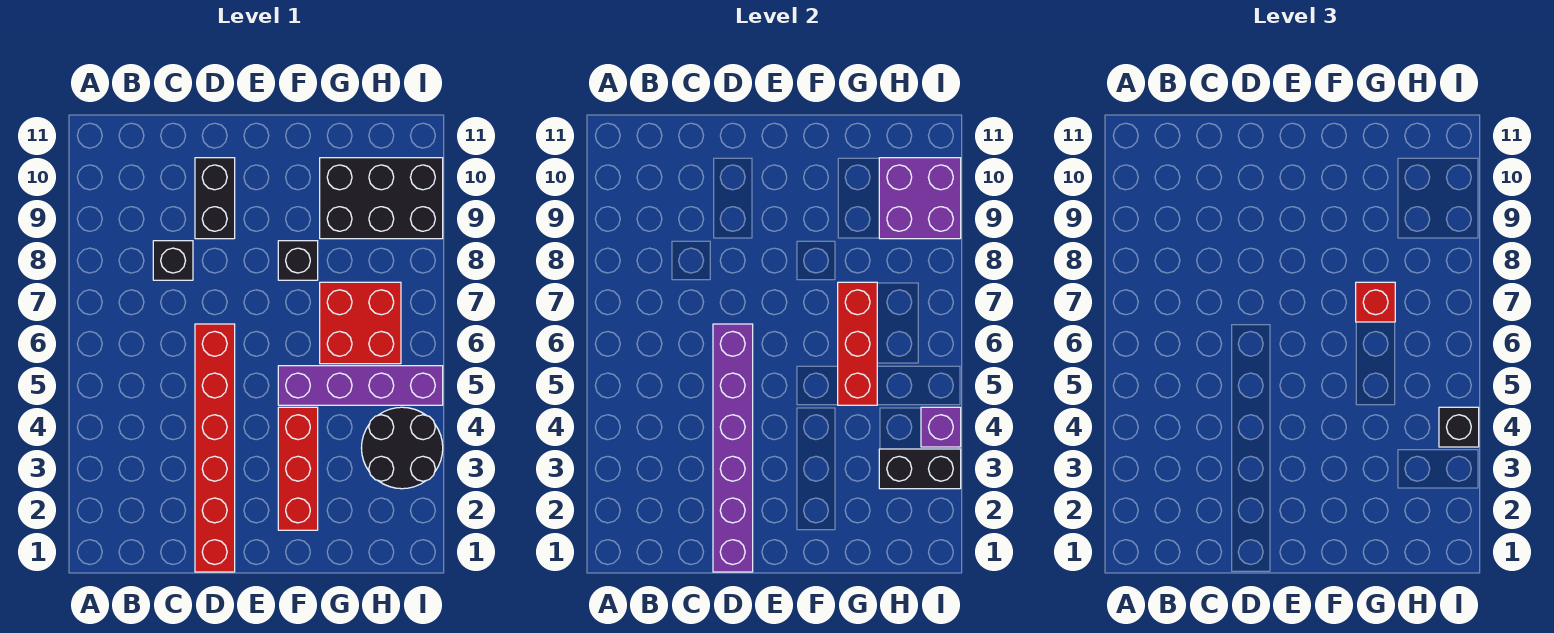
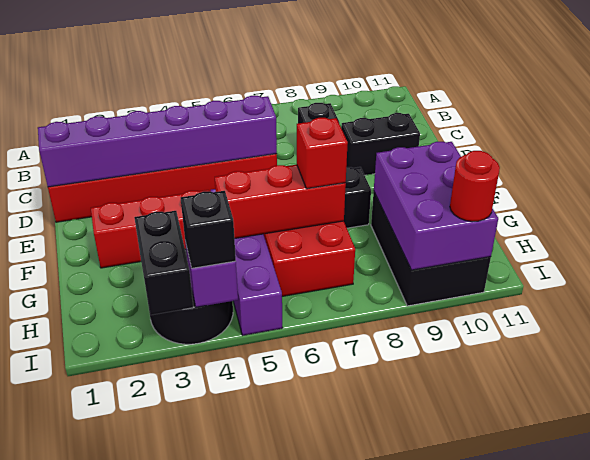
purple brick H9:I10 level 2 -> purple brick G9:I10 level 2
none -> red round brick I10 level 3

